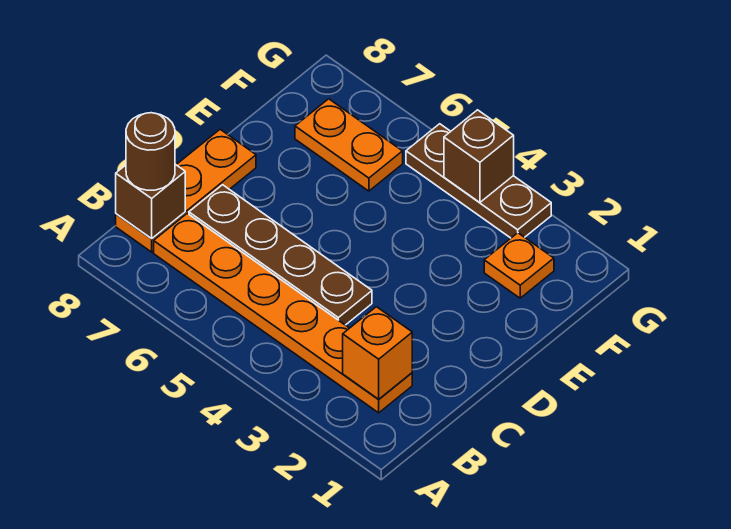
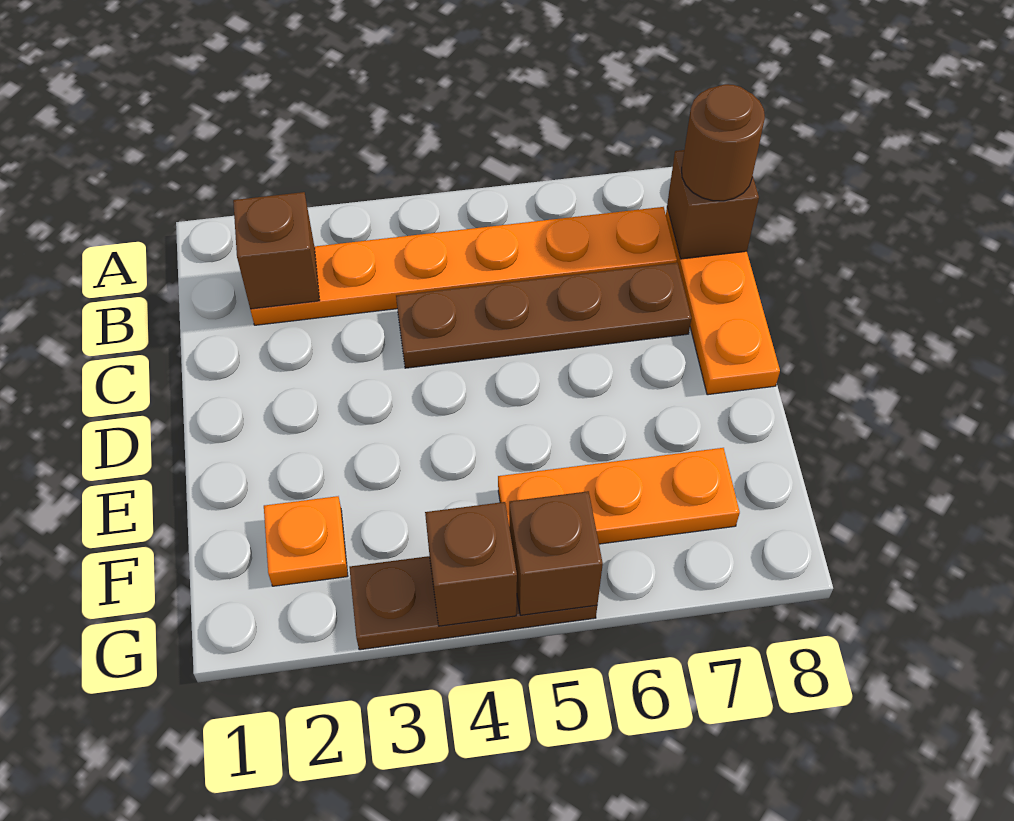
orange brick B2 level 2 -> brown brick B2 level 2
orange plate F6:F7 level 1 -> orange plate F5:F7 level 1
none -> brown brick G5 level 2

